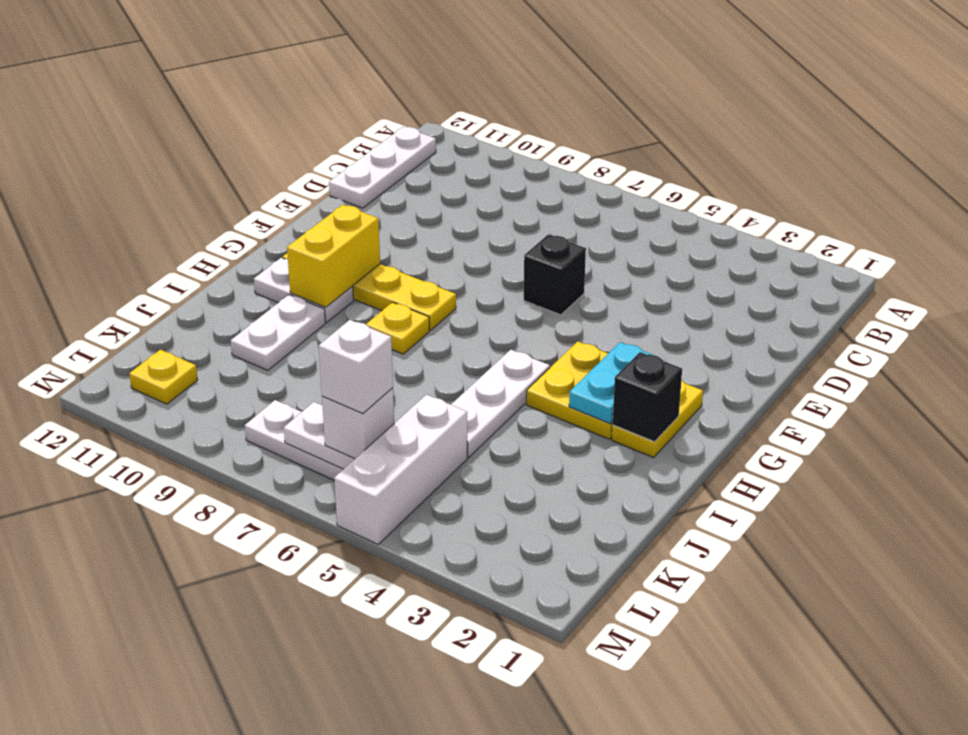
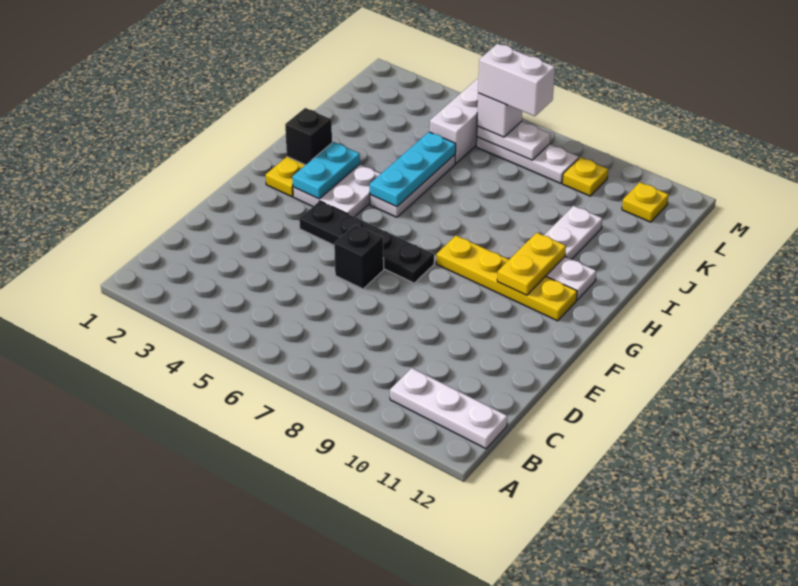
white plate B12:D12 level 1 -> white plate B10:B12 level 1
none -> black plate F4:F7 level 1
yellow plate G3:H4 level 1 -> white plate G3:H4 level 1
yellow brick G10:H10 level 2 -> yellow plate G10:H10 level 2
none -> cyan plate H5:J5 level 2
yellow plate H8 level 1 -> yellow plate L9 level 1
white brick L6 level 4 -> white brick L6:L7 level 4

